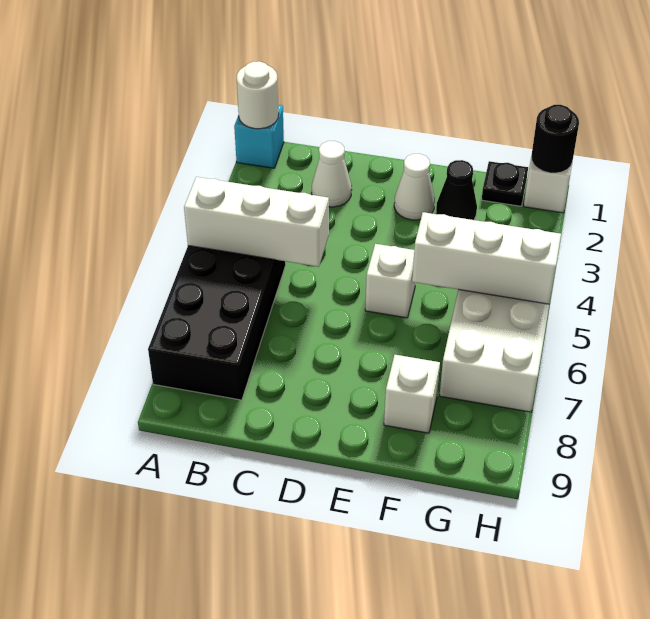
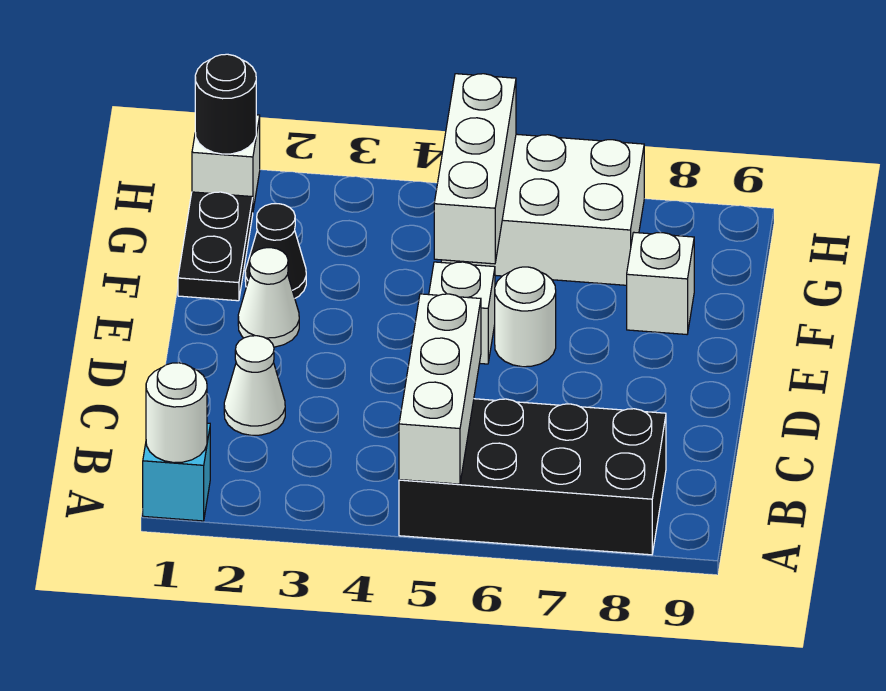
none -> white round brick E6 level 1
black plate G1 level 1 -> black plate F1:G1 level 1

